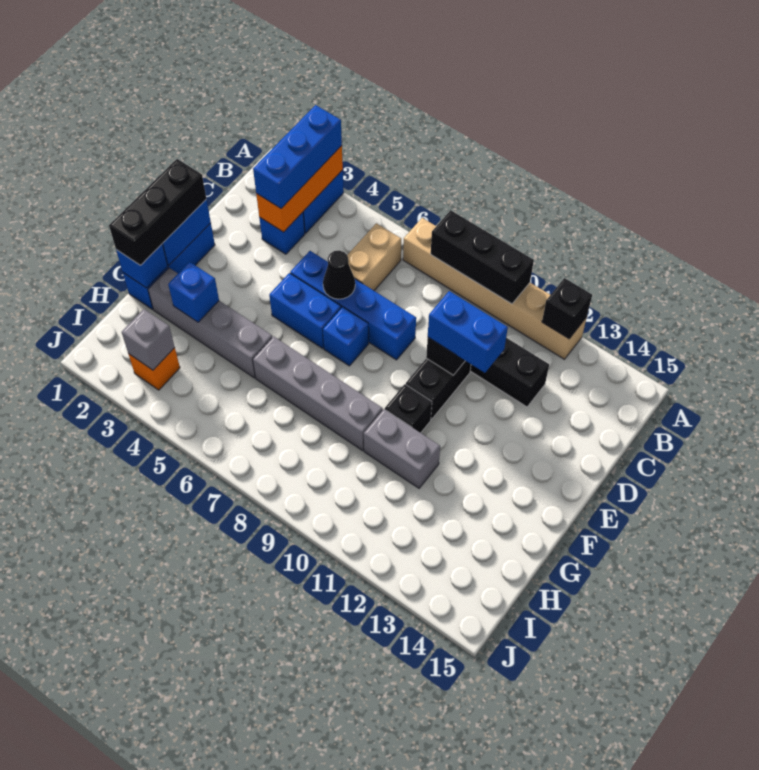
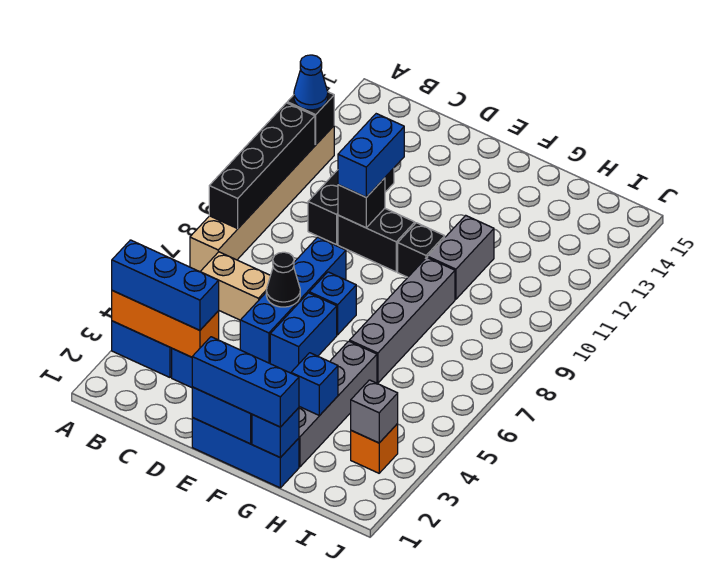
black brick A8:A10 level 2 -> black brick A8:A11 level 2
none -> blue cone A12 level 3
black brick E1:G1 level 3 -> blue brick E1:G1 level 3

